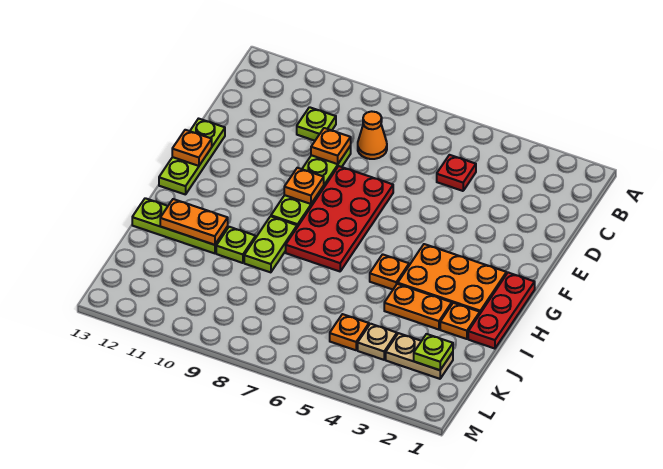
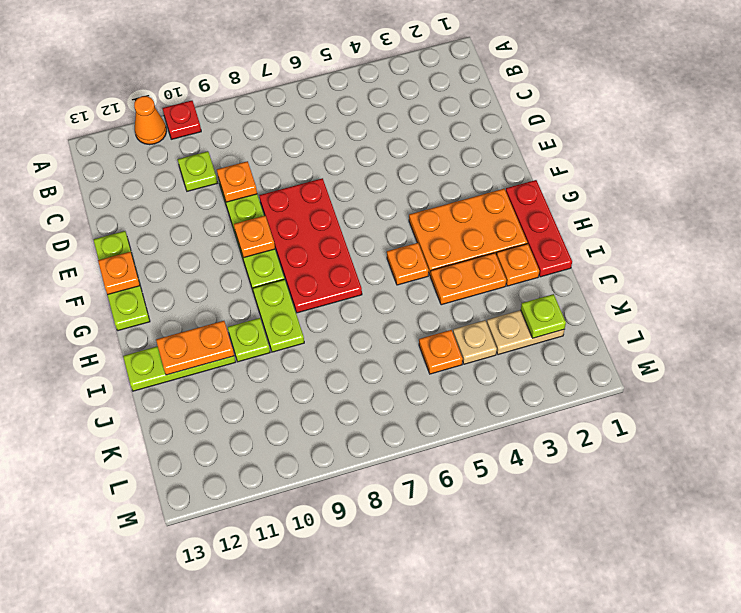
red plate C5 level 1 -> red plate A10 level 1
orange cone C8 level 1 -> orange cone A11 level 1

